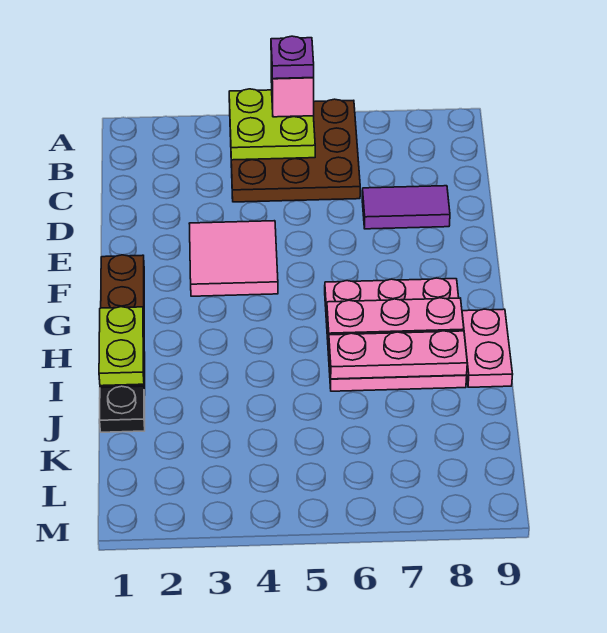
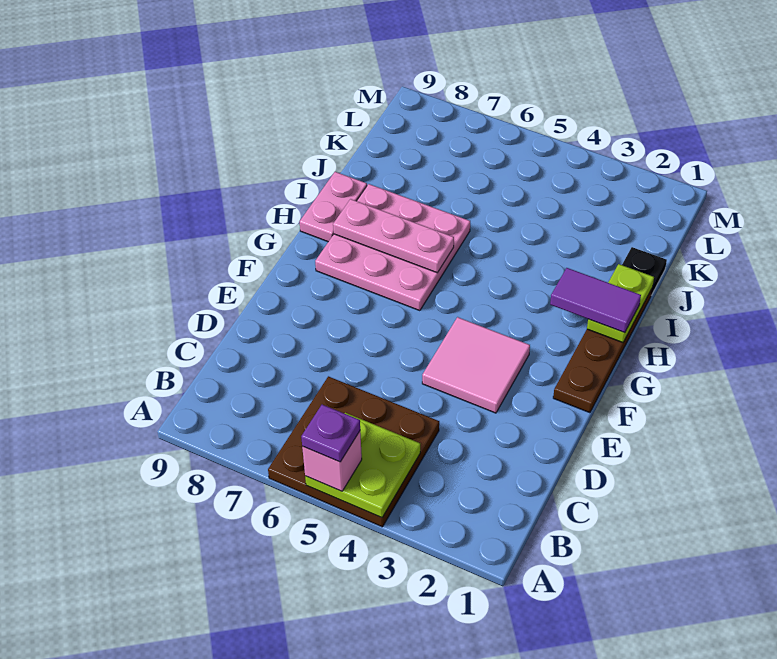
purple tile D7:D8 level 1 -> purple tile H1:H2 level 3
pink plate I6:I8 level 2 -> none

